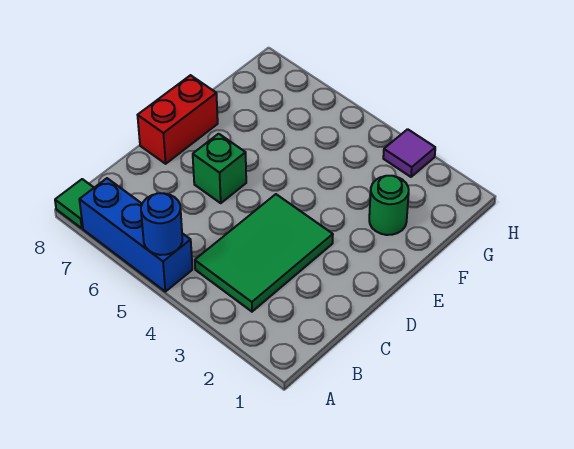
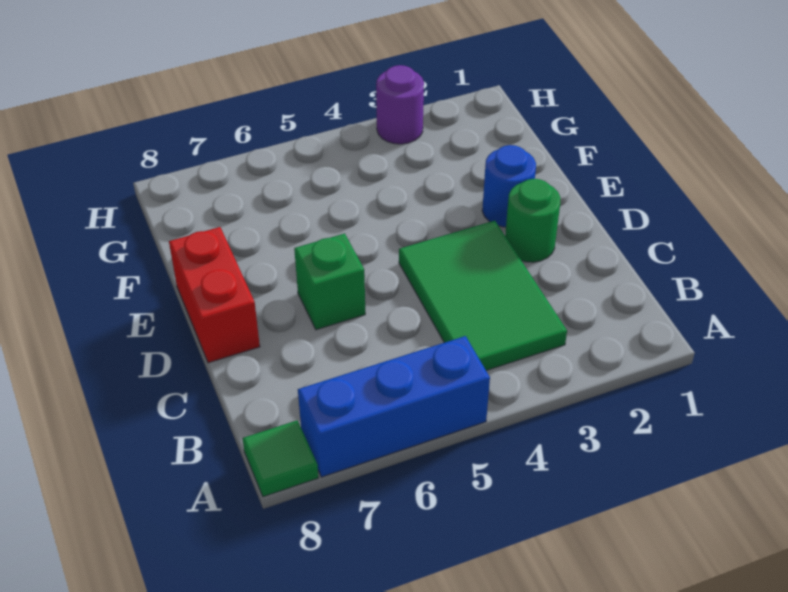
blue round brick A5 level 2 -> blue round brick E2 level 1
green round brick F2 level 1 -> green round brick D2 level 1
purple tile H3 level 1 -> purple round brick H3 level 1

